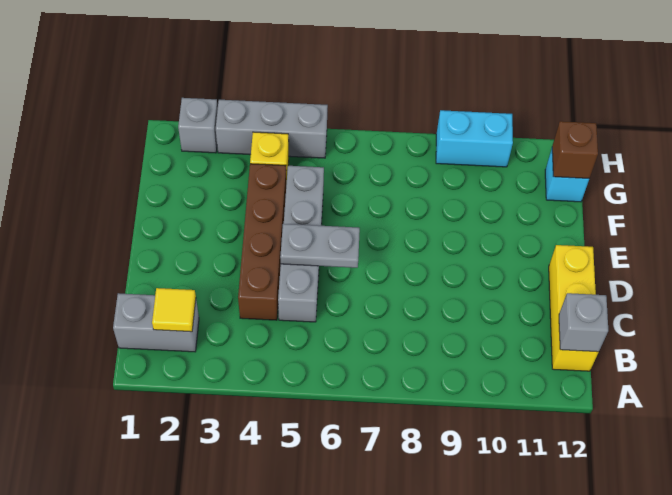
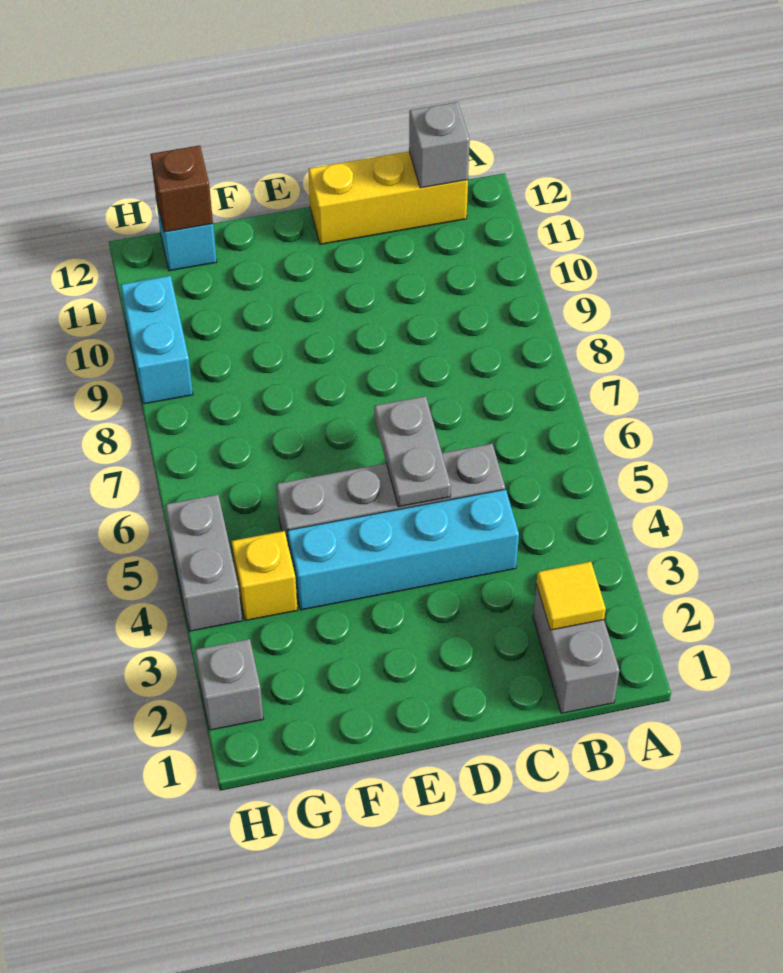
brown brick C4:F4 level 1 -> cyan brick C4:F4 level 1
grey brick H3:H5 level 1 -> grey brick H4:H5 level 1

